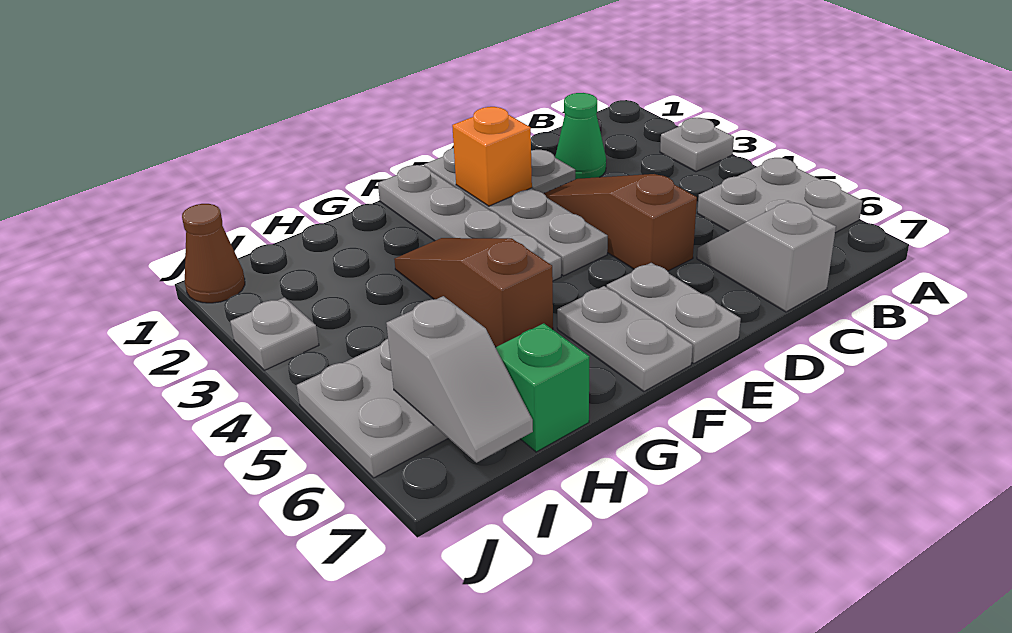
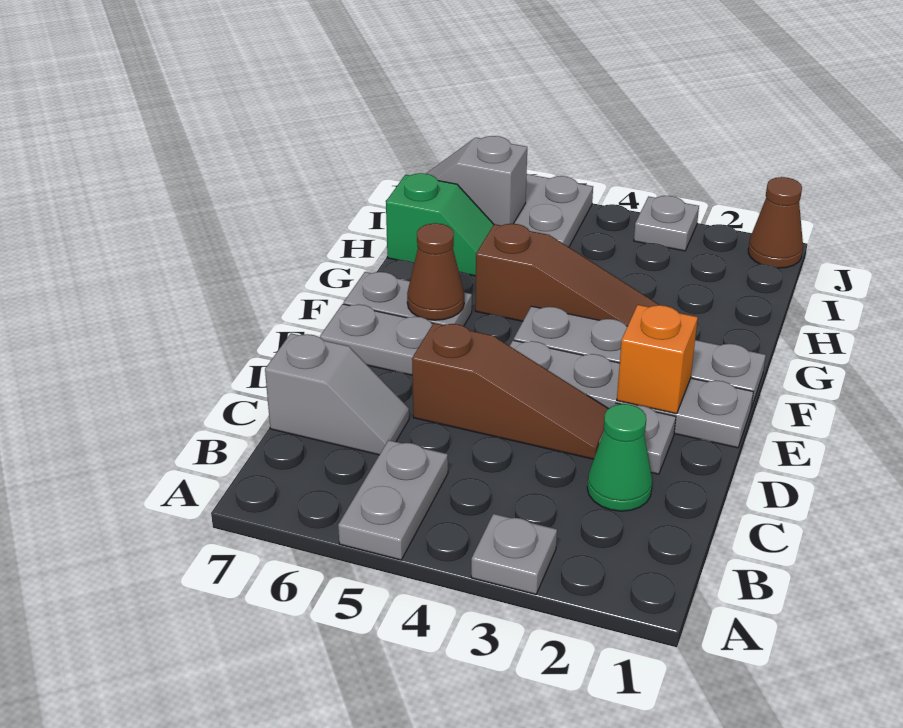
grey plate A5:B6 level 1 -> grey plate A5:B5 level 1
none -> brown cone F6 level 2

